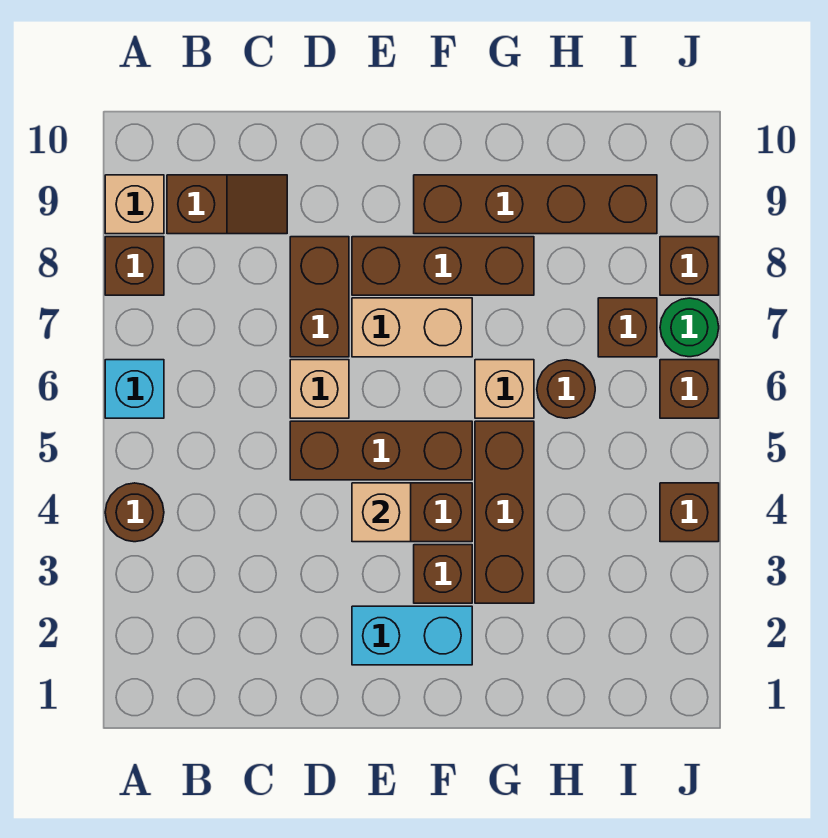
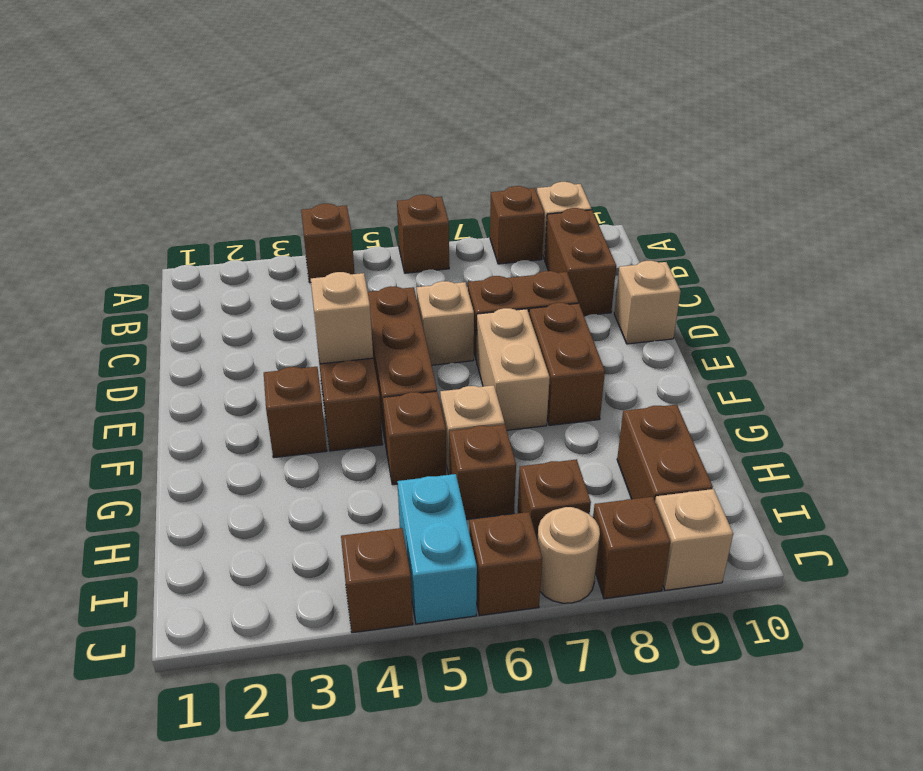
brown round brick A4 level 1 -> brown brick A4 level 1
cyan brick A6 level 1 -> brown brick A6 level 1
brown slope B9:C9 level 1 top B -> brown brick B9:C9 level 1
none -> tan brick D10 level 1
cyan brick E2:F2 level 1 -> cyan brick I5:J5 level 1
brown brick E8:G8 level 1 -> brown brick E8:F8 level 1
brown brick F9:I9 level 1 -> brown brick H9:I9 level 1
brown brick G3:G5 level 1 -> brown brick G5 level 1
brown round brick H6 level 1 -> brown brick H6 level 1
green round brick J7 level 1 -> tan round brick J7 level 1
none -> tan brick J9 level 1

